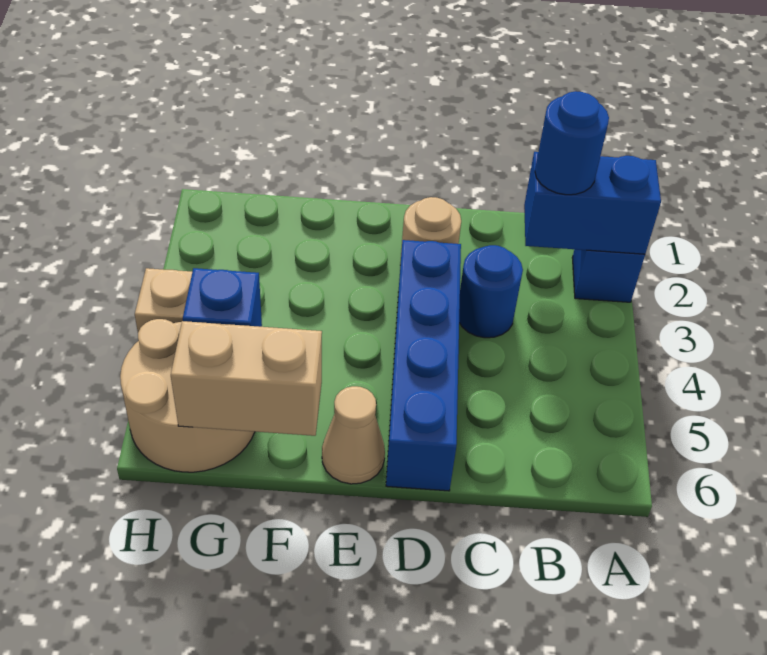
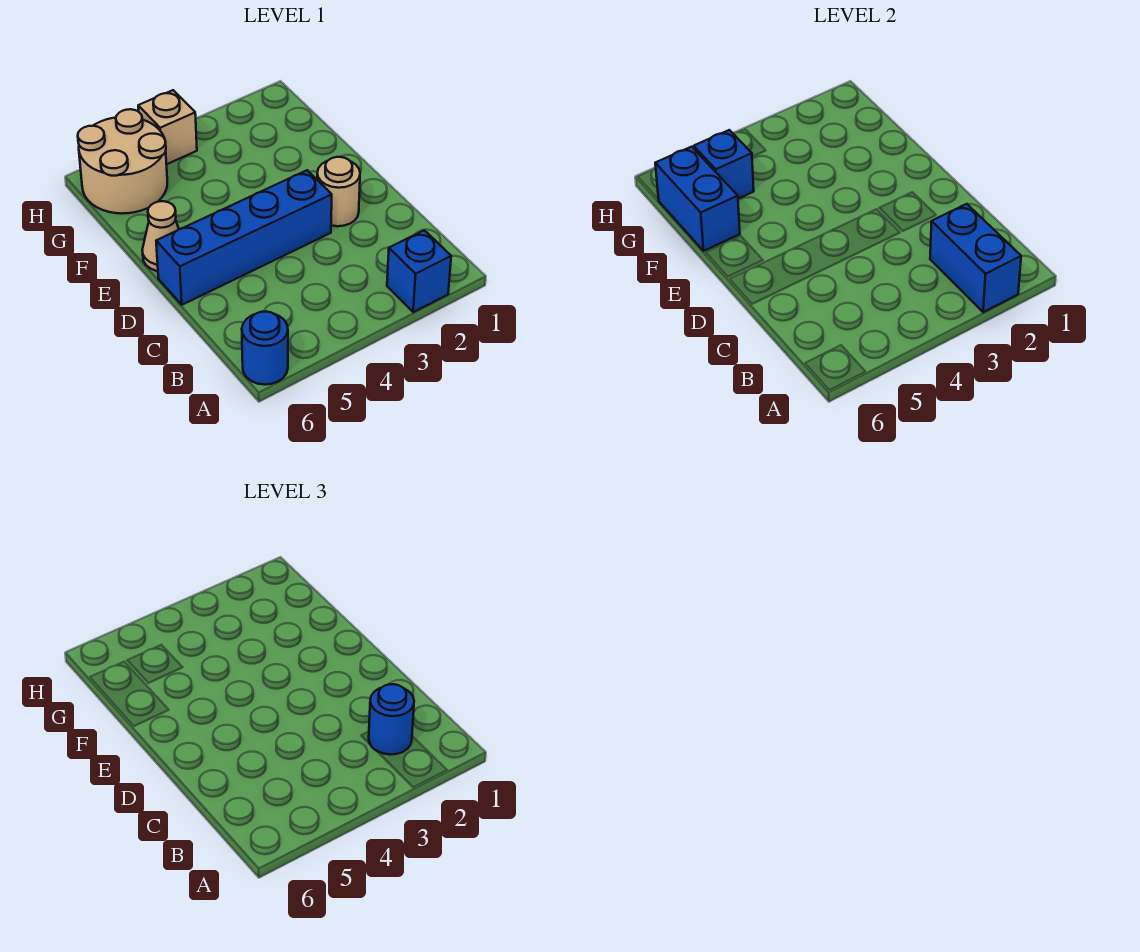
blue round brick C3 level 1 -> blue round brick A6 level 1
tan brick F6:G6 level 2 -> blue brick F6:G6 level 2

